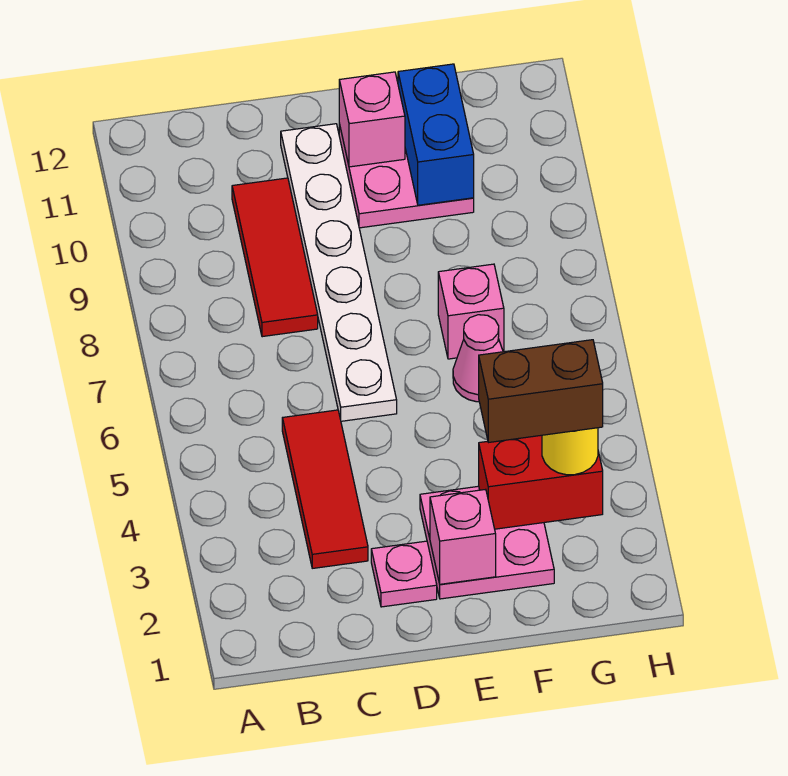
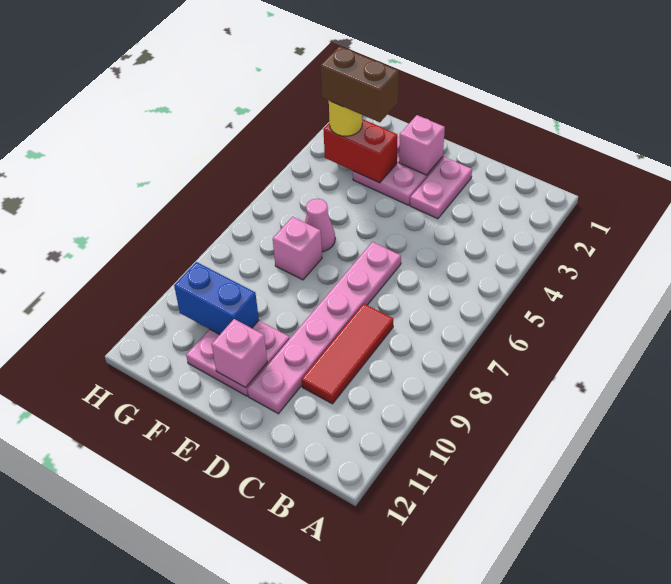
red tile C3:C5 level 1 -> none
pink plate D2 level 1 -> pink plate D2:D3 level 1
white plate D6:D11 level 1 -> pink plate D6:D11 level 1
blue brick F10:F11 level 2 -> blue brick F10:G10 level 2

